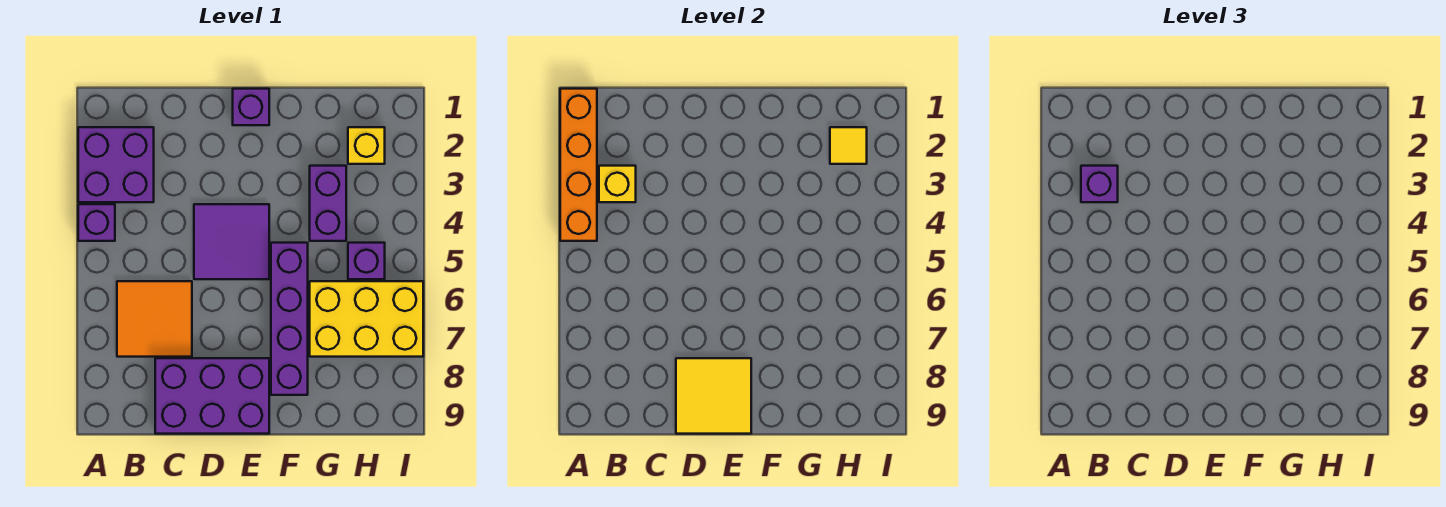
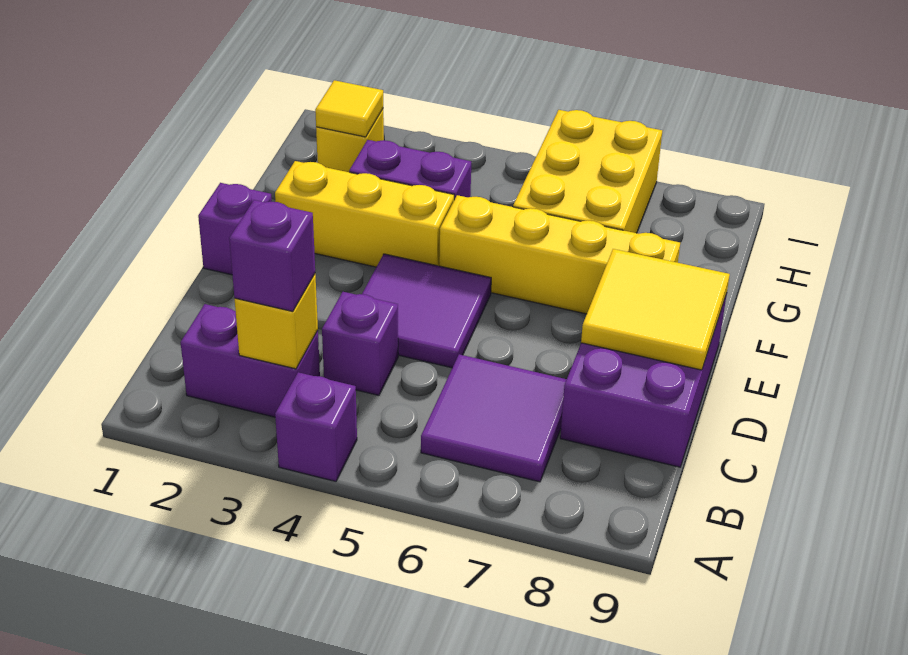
orange brick A1:A4 level 2 -> none
purple brick A2:B3 level 1 -> purple brick B2:B3 level 1
orange tile B6:C7 level 1 -> purple tile B6:C7 level 1
none -> yellow brick F2:F4 level 1
purple brick F5:F8 level 1 -> yellow brick F5:F8 level 1
purple brick H5 level 1 -> purple brick C4 level 1

